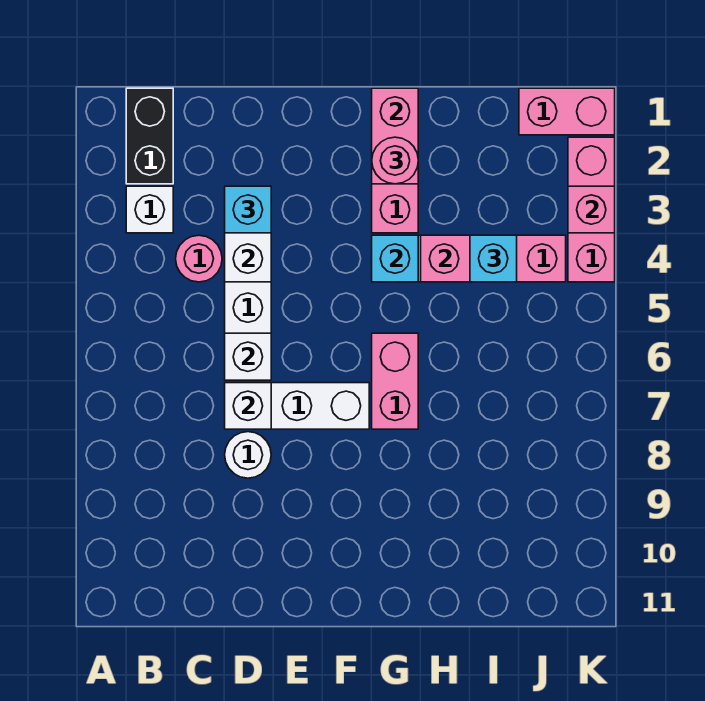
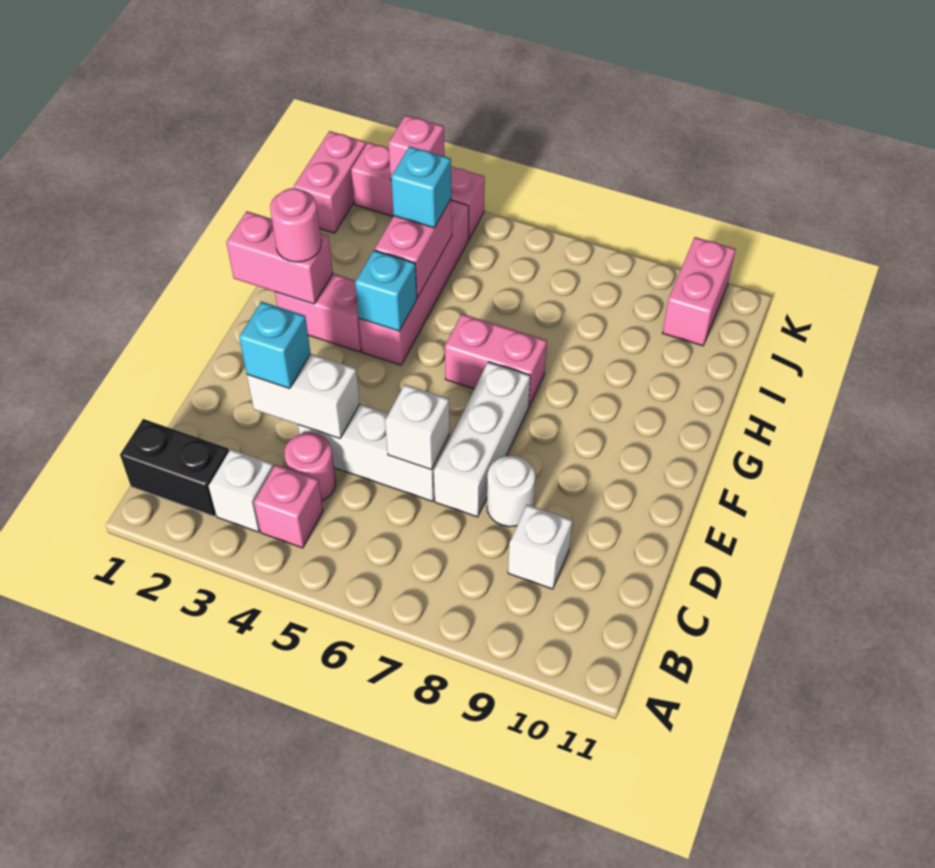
none -> pink brick B4 level 1
white brick D7 level 2 -> white brick C9 level 1
none -> pink brick J10:K10 level 1

